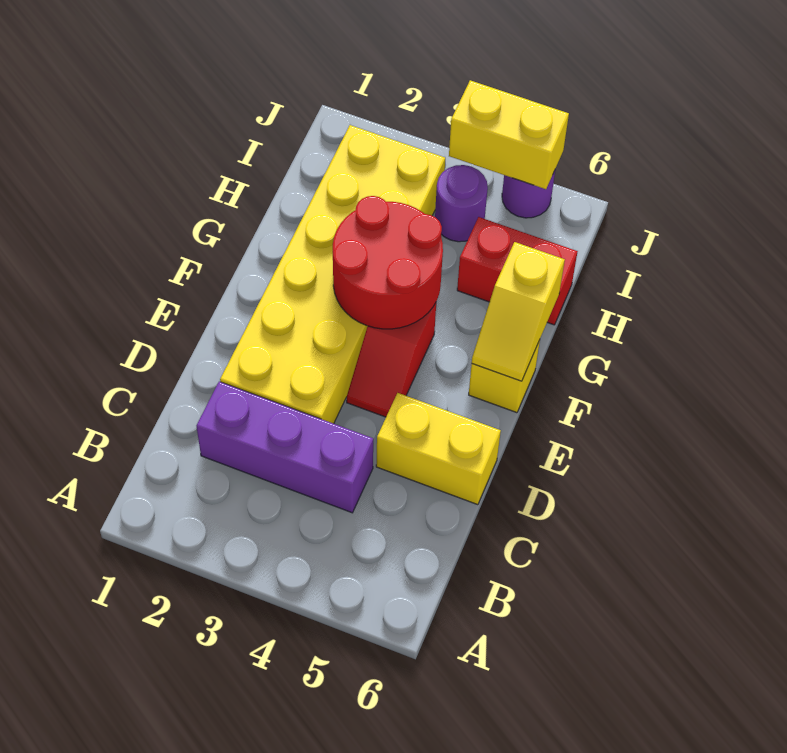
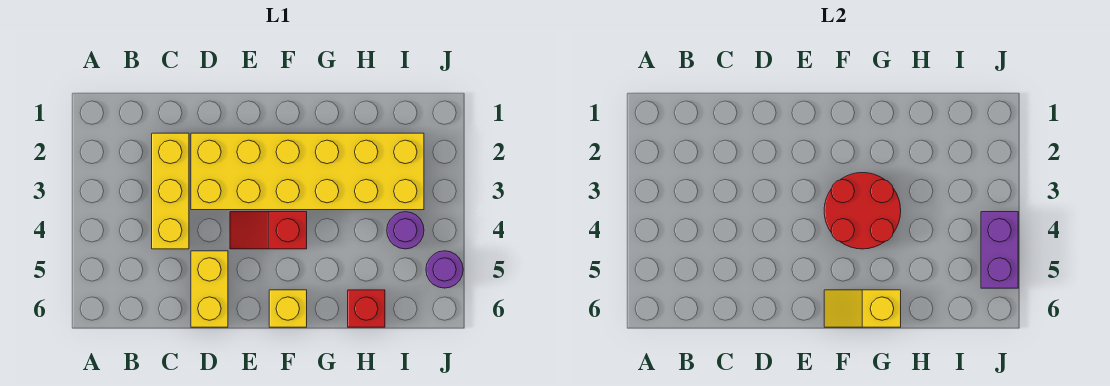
purple brick C2:C4 level 1 -> yellow brick C2:C4 level 1
red brick H5:H6 level 1 -> red brick H6 level 1
yellow brick J4:J5 level 2 -> purple brick J4:J5 level 2

